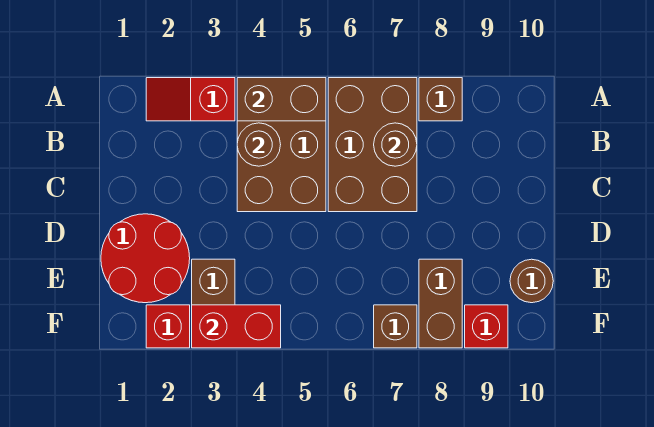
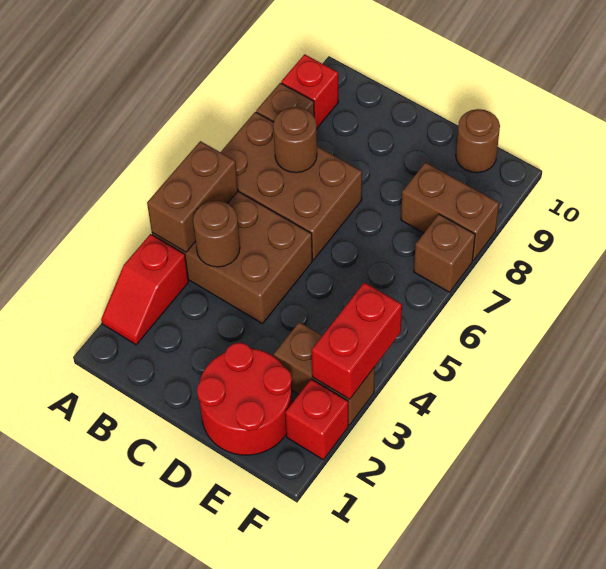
red brick F9 level 1 -> red brick A9 level 1

